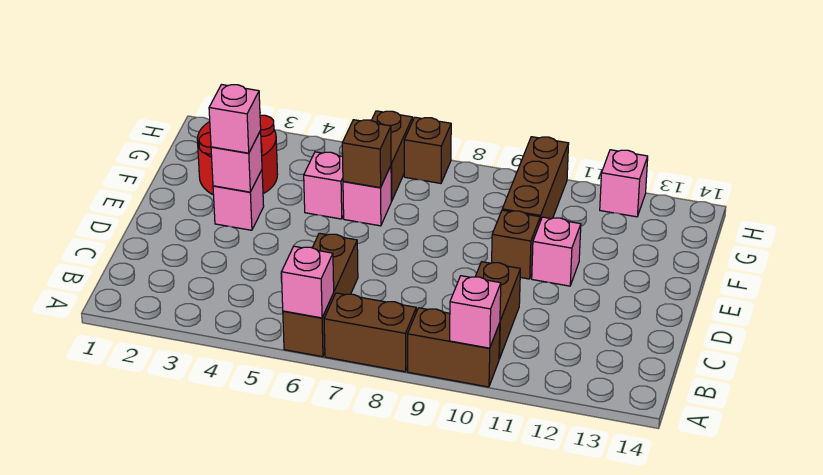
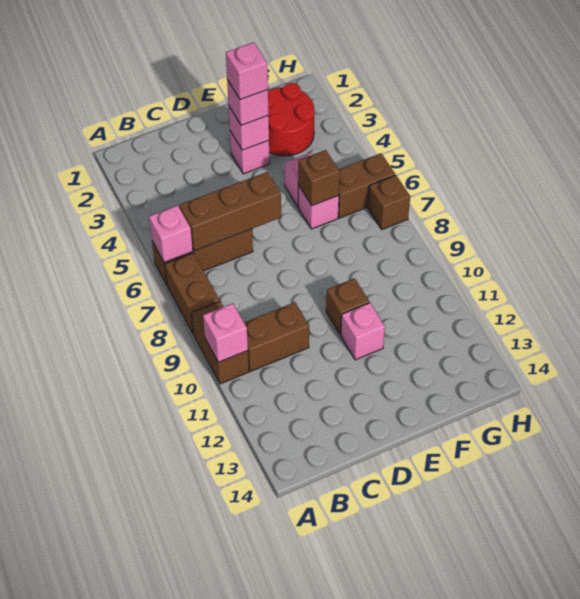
brown brick F10:H10 level 1 -> brown brick B6:D6 level 2
pink brick H12 level 1 -> pink brick E3 level 4

